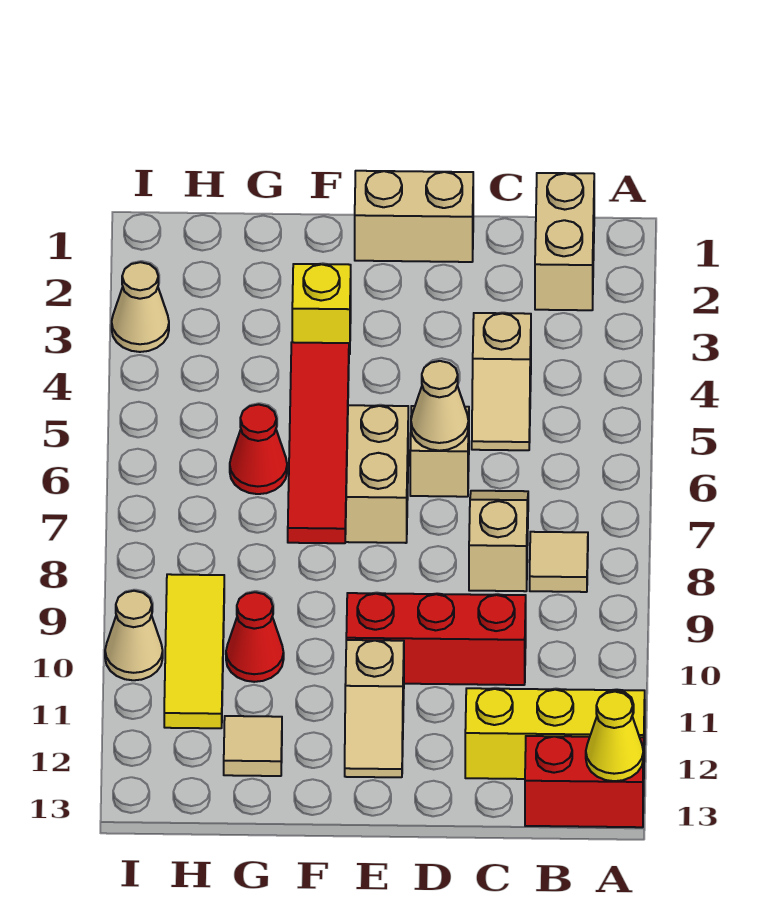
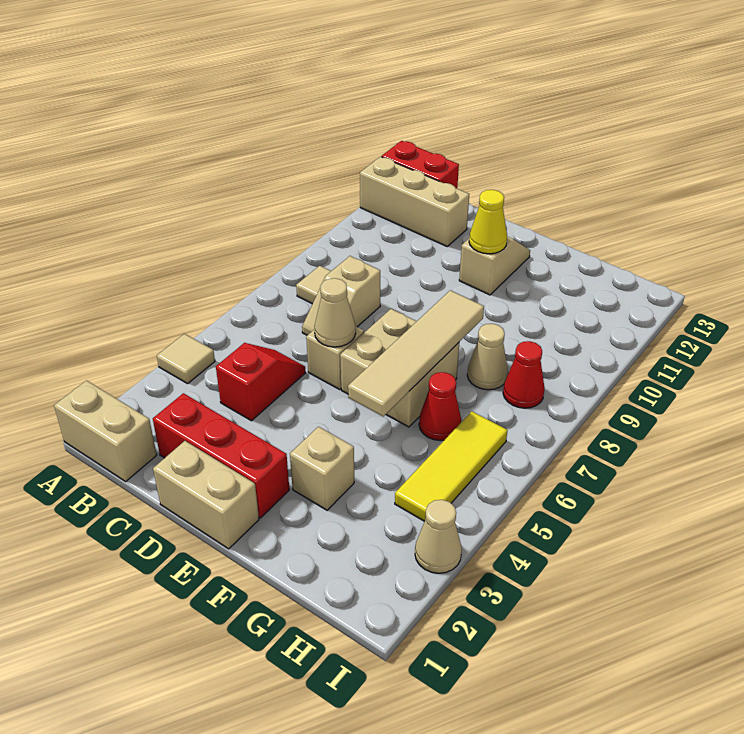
yellow brick A12:C12 level 1 -> tan brick A12:C12 level 1
yellow cone A13 level 2 -> yellow cone E11 level 2
tan brick B1:B2 level 1 -> tan brick A1:B1 level 1
tan slope C4:C5 level 1 top 4 -> red slope C4:C5 level 1 top 4
red brick C10:E10 level 1 -> red brick C2:E2 level 1
yellow brick F3 level 1 -> tan brick F3 level 1
red tile F5:F8 level 2 -> tan tile F5:F8 level 2
red cone G10 level 1 -> red cone H8 level 1
tan tile G12 level 1 -> tan tile A4 level 1
yellow tile H9:H11 level 1 -> yellow tile H4:H6 level 1
tan cone I10 level 1 -> tan cone G8 level 1

